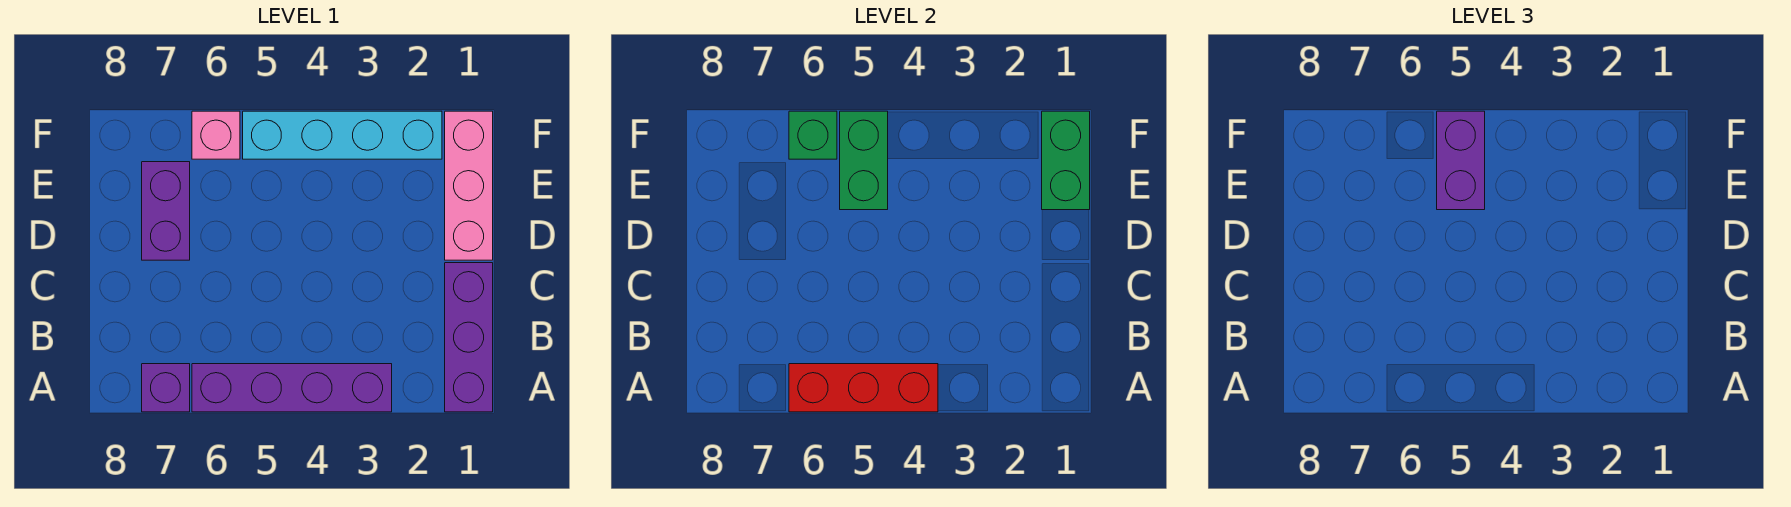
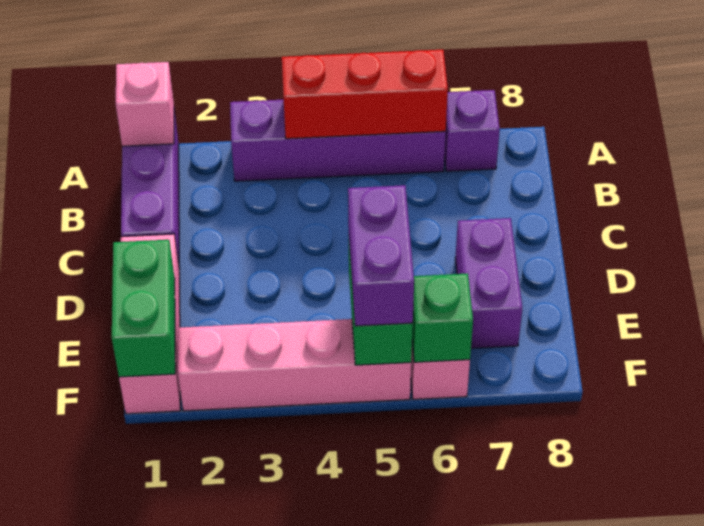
none -> pink brick A1 level 2
cyan brick F2:F5 level 1 -> pink brick F2:F5 level 1

